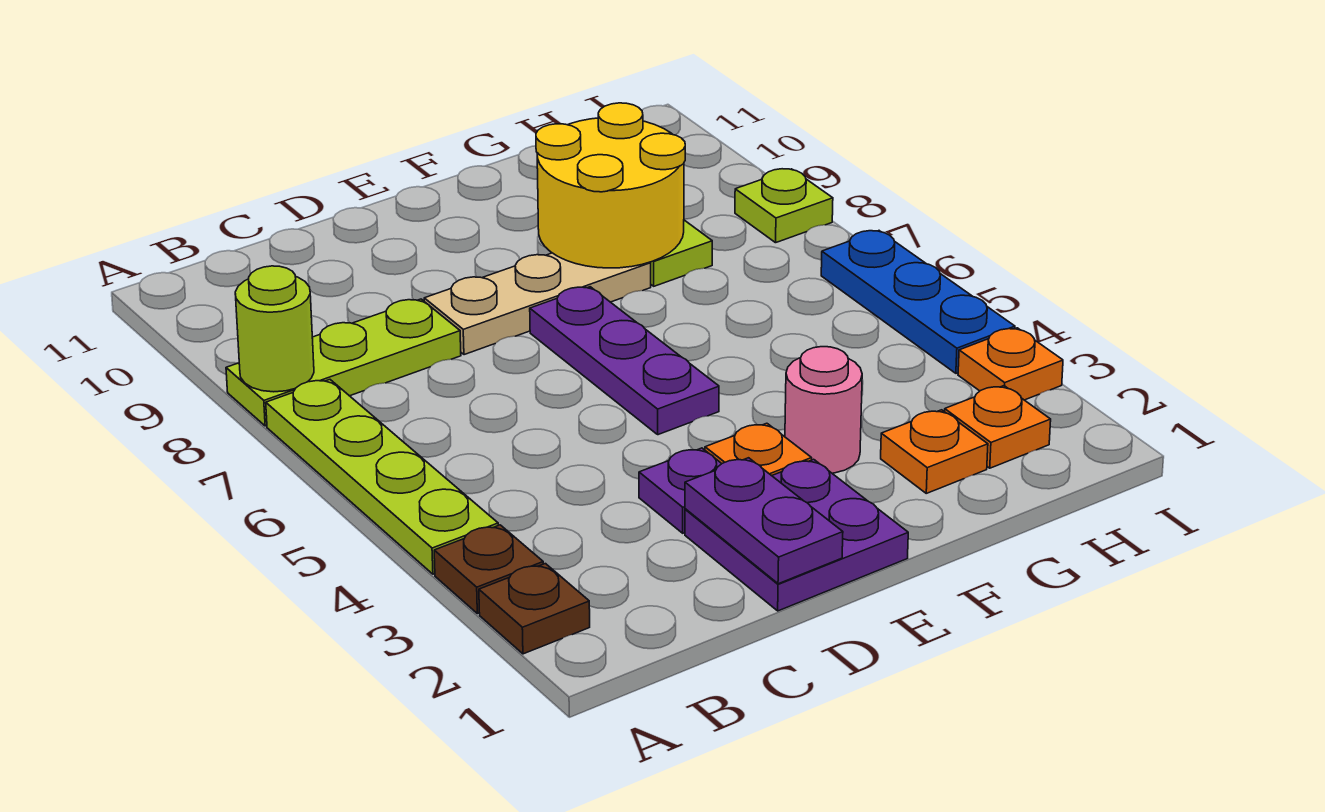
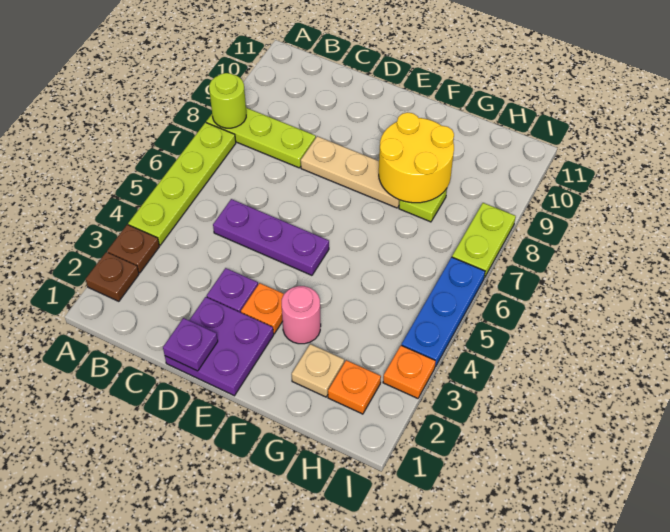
purple plate D1:D2 level 2 -> purple plate D1 level 2
purple plate E5:E7 level 1 -> purple plate C5:E5 level 1
orange plate G2 level 1 -> tan plate G2 level 1
lime plate I8 level 1 -> lime plate I7:I8 level 1

